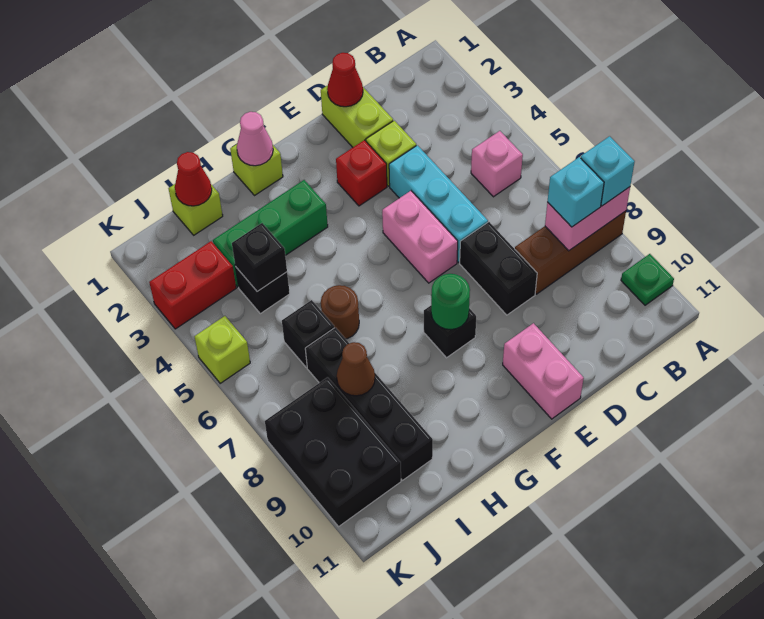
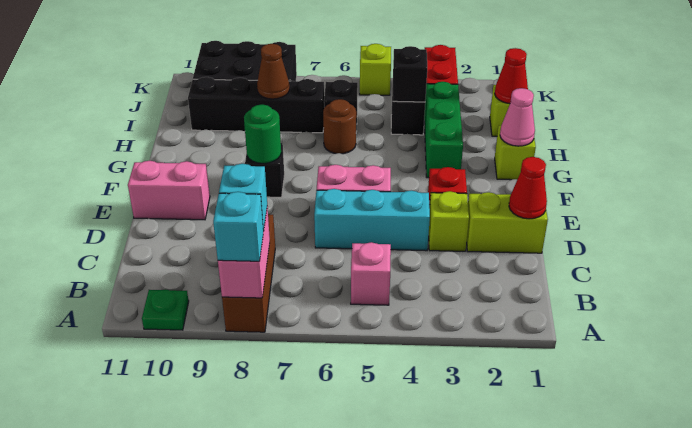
black brick D7:D8 level 1 -> none

